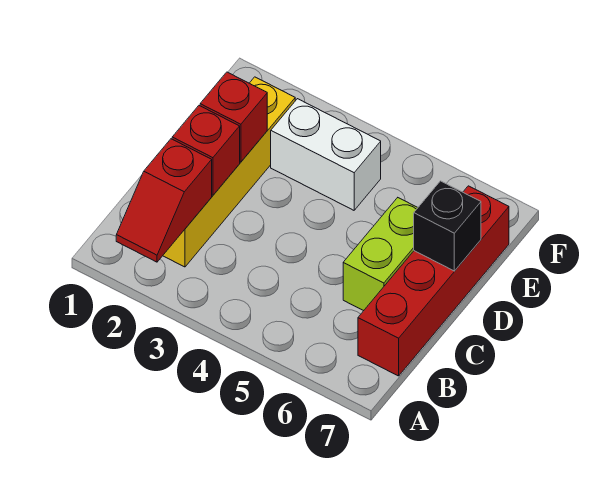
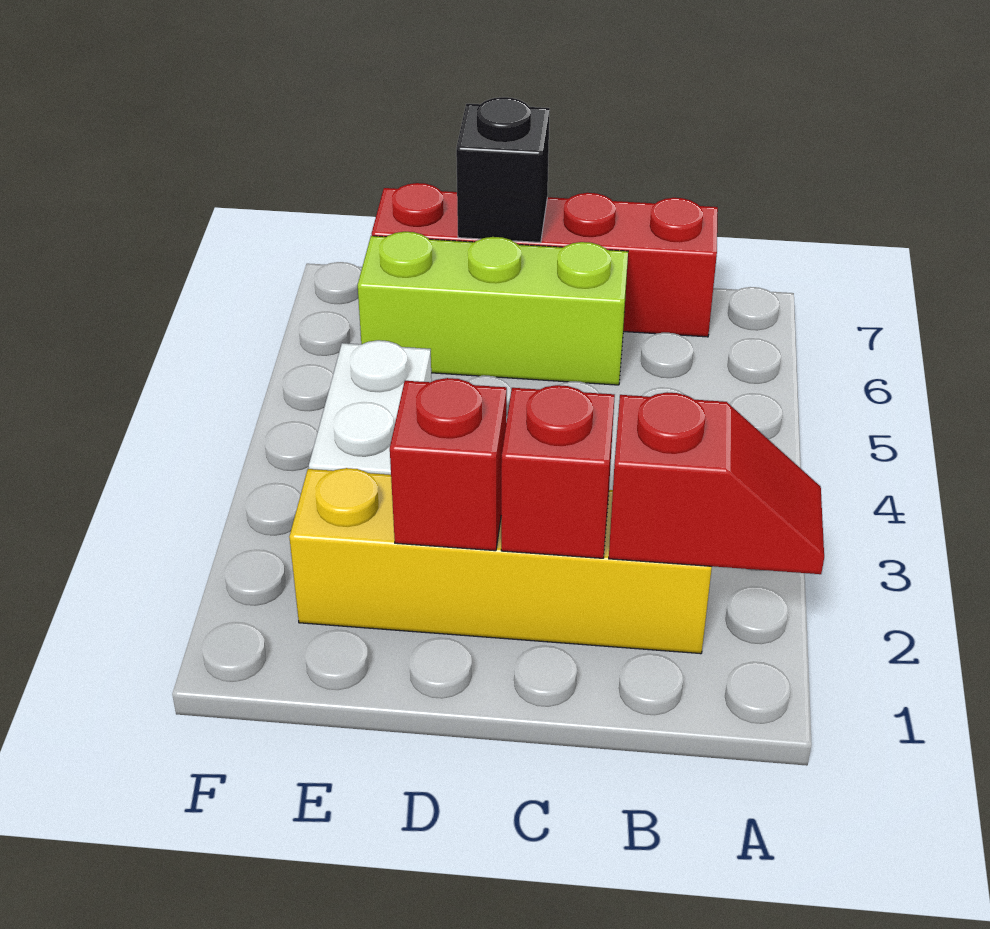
lime brick C6:D6 level 1 -> lime brick C6:E6 level 1

